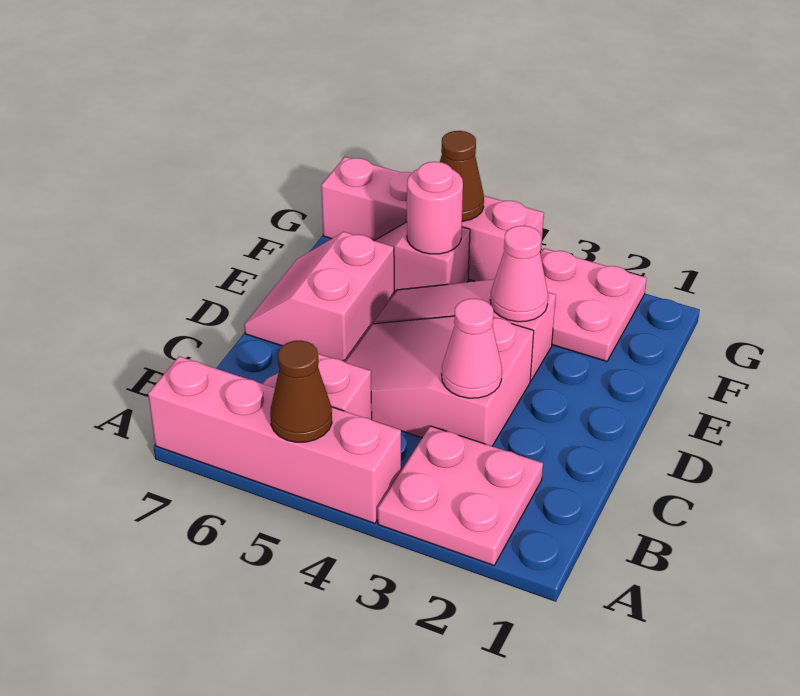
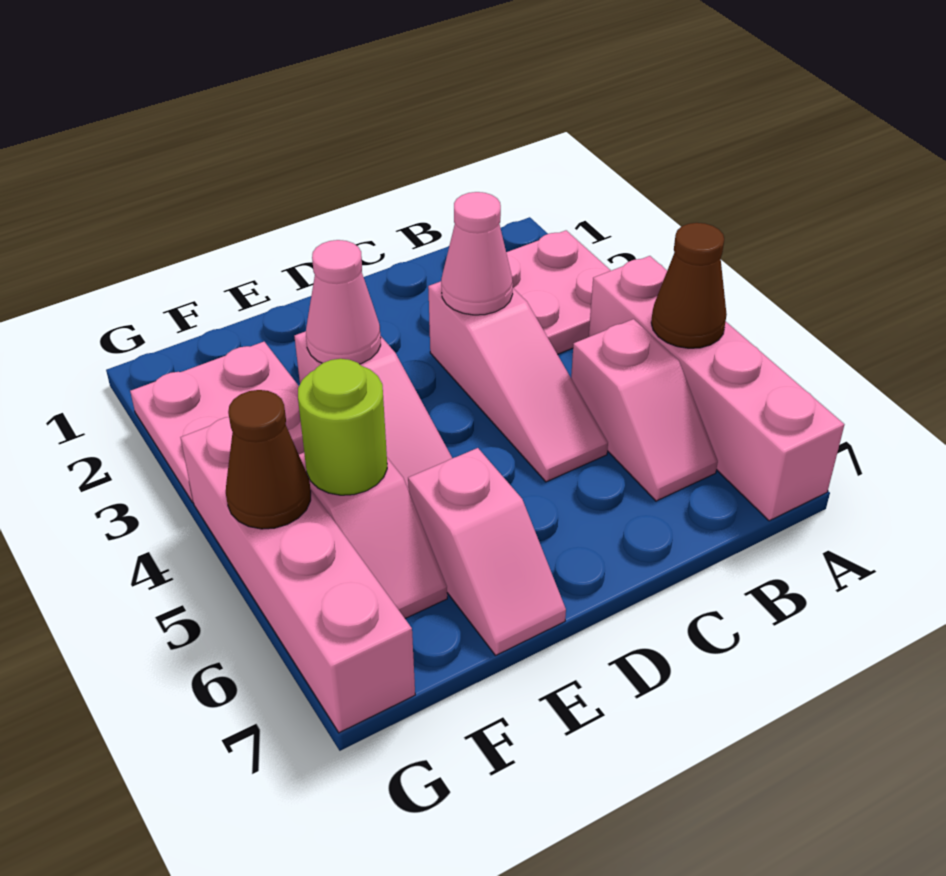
pink slope C3:D5 level 1 top 3 -> pink slope C3:C5 level 1 top 3
pink slope D6:E7 level 1 top 6 -> pink slope E6:E7 level 1 top 6
pink round brick F5 level 2 -> lime round brick F5 level 2

